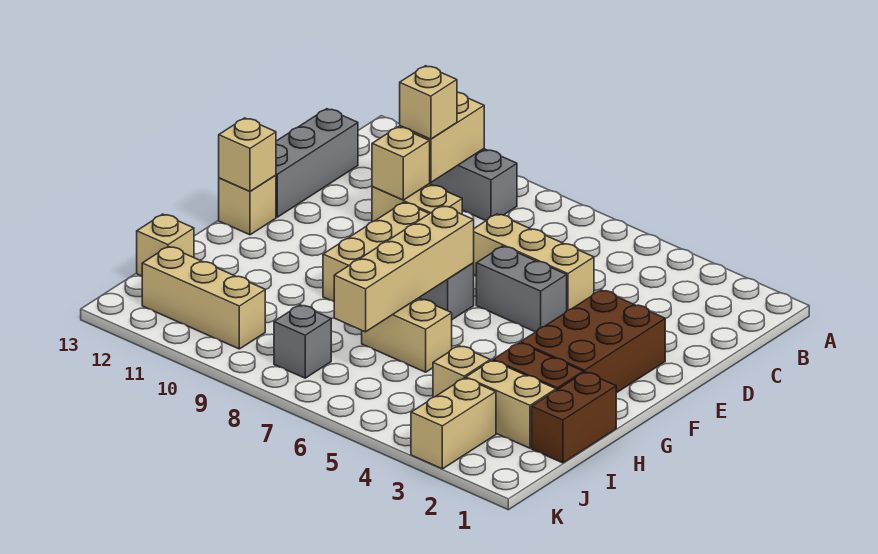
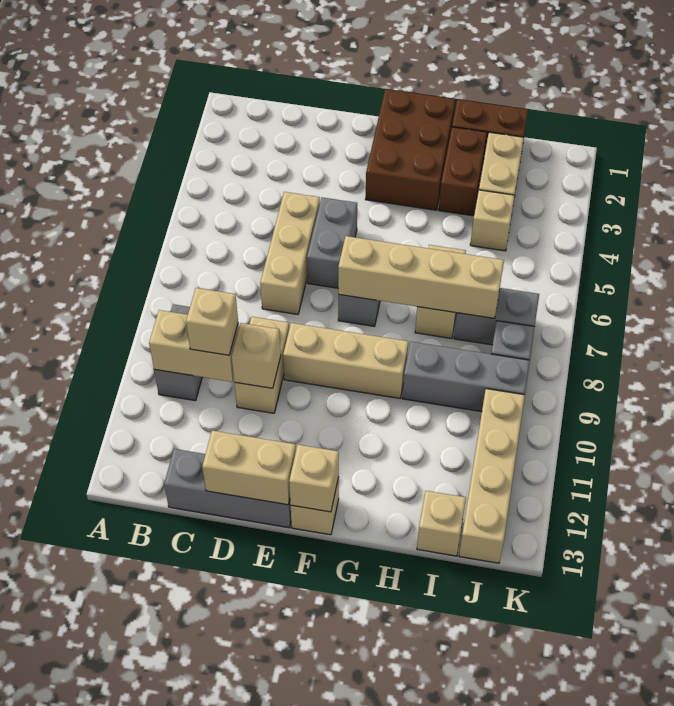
brown brick E2:G3 level 1 -> brown brick F1:G3 level 1
none -> grey brick H9:J9 level 1
none -> grey brick I7:J7 level 1
tan brick J3:K3 level 1 -> tan brick D13:E13 level 2
tan brick J10:J12 level 1 -> tan brick J10:J13 level 1

